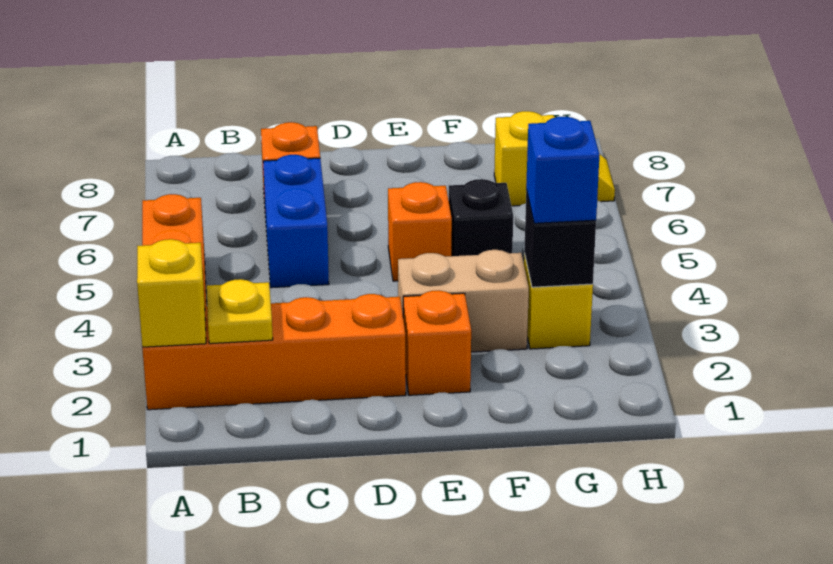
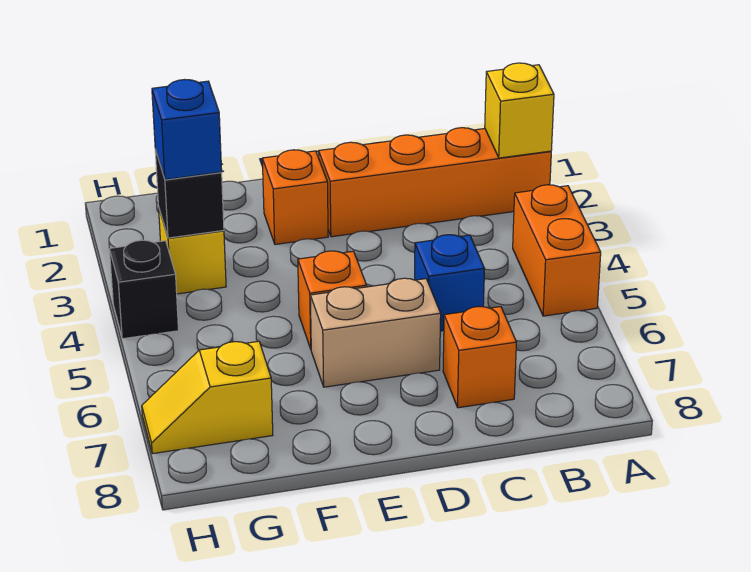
yellow plate B2 level 2 -> none
blue brick C5:C6 level 1 -> blue brick C5 level 1
tan brick E3:F3 level 1 -> tan brick D6:E6 level 1
black brick F5 level 1 -> black brick H4 level 1

